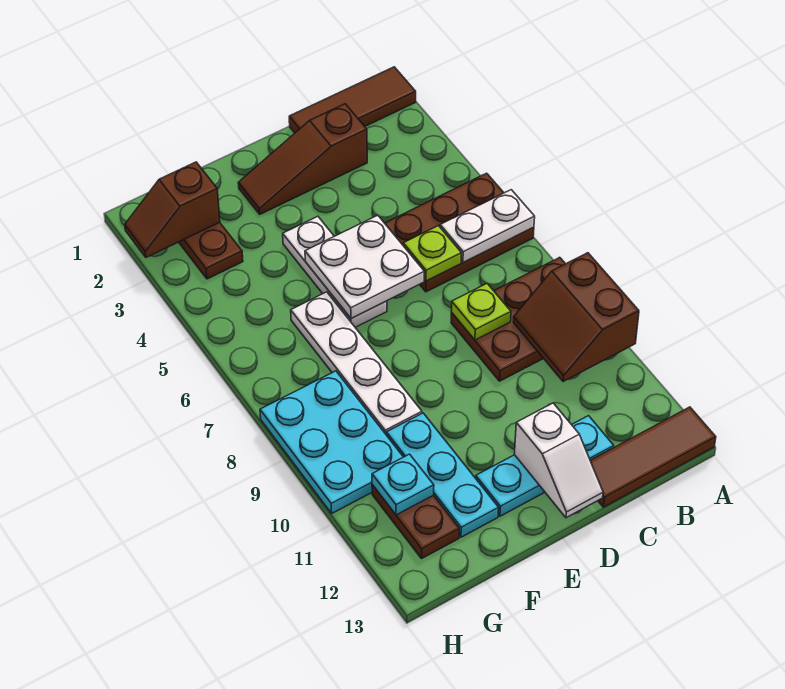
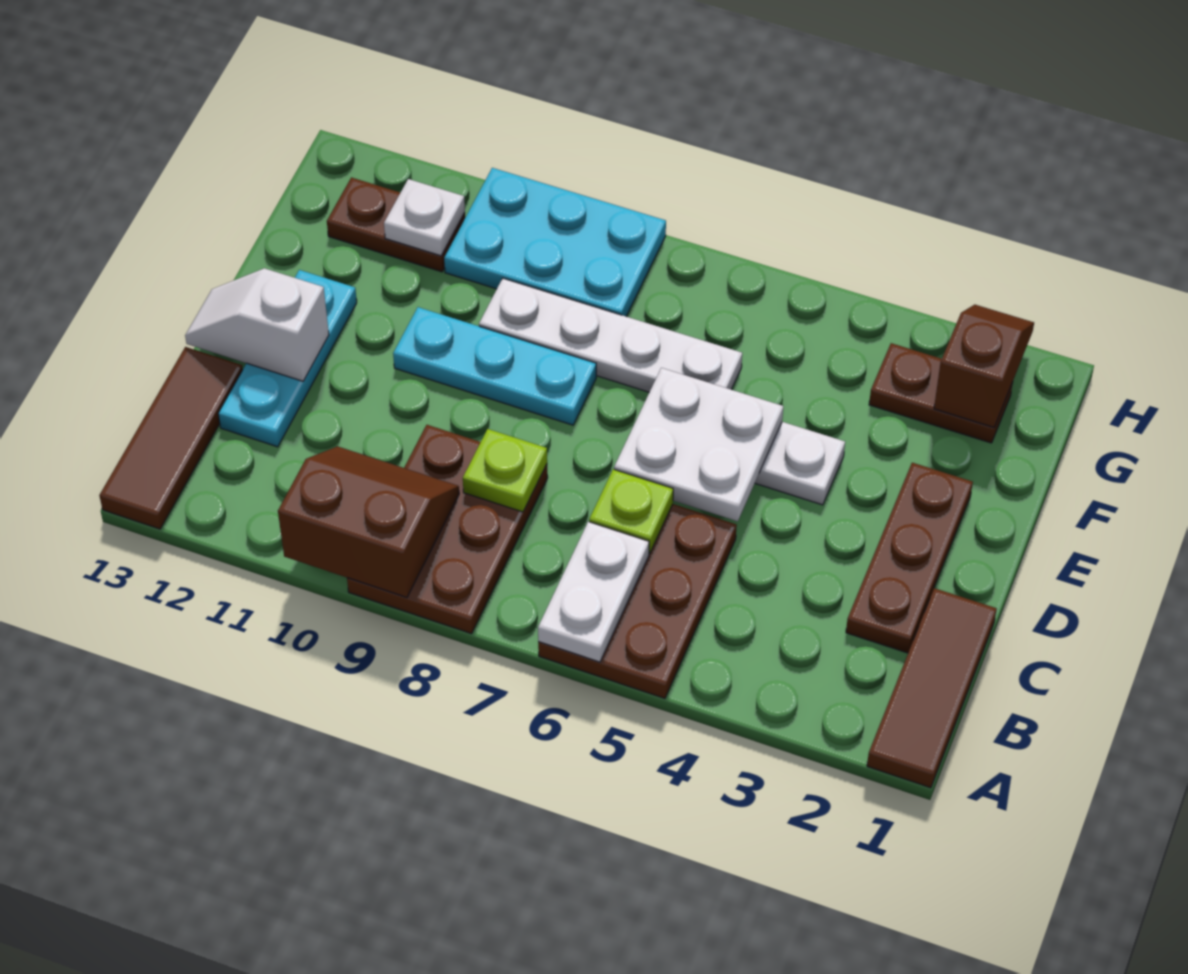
brown slope C2:E2 level 1 top C -> brown plate C2:E2 level 1
cyan plate F10:F12 level 1 -> cyan plate E8:E10 level 1
cyan plate G11 level 2 -> white plate G11 level 2

